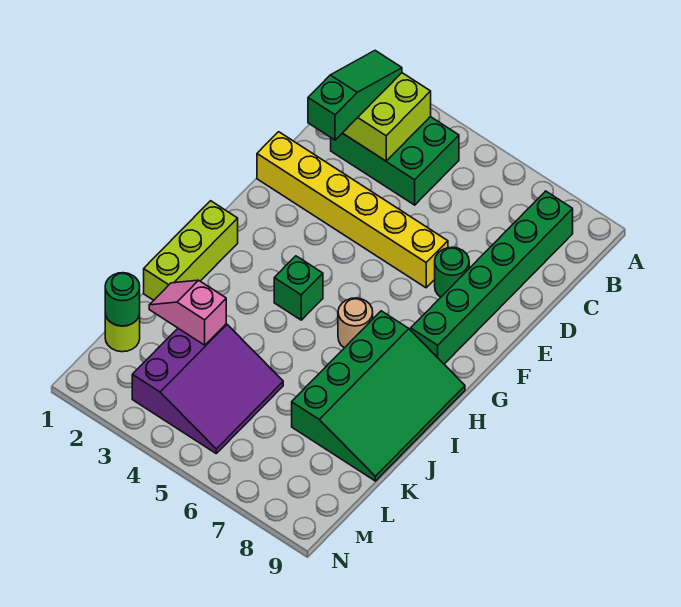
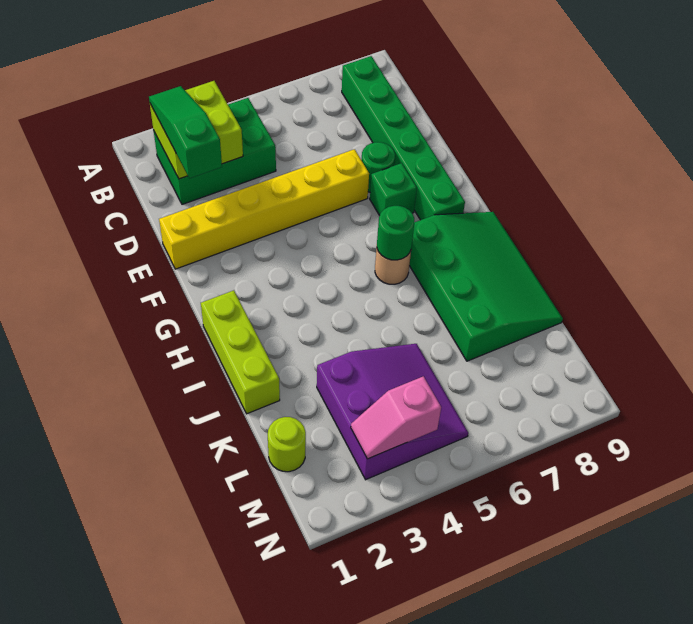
green brick H4 level 1 -> green brick F7 level 1
pink slope K2:K3 level 2 top 3 -> pink slope M3:M4 level 2 top 4
green round brick L1 level 2 -> green round brick H6 level 2

